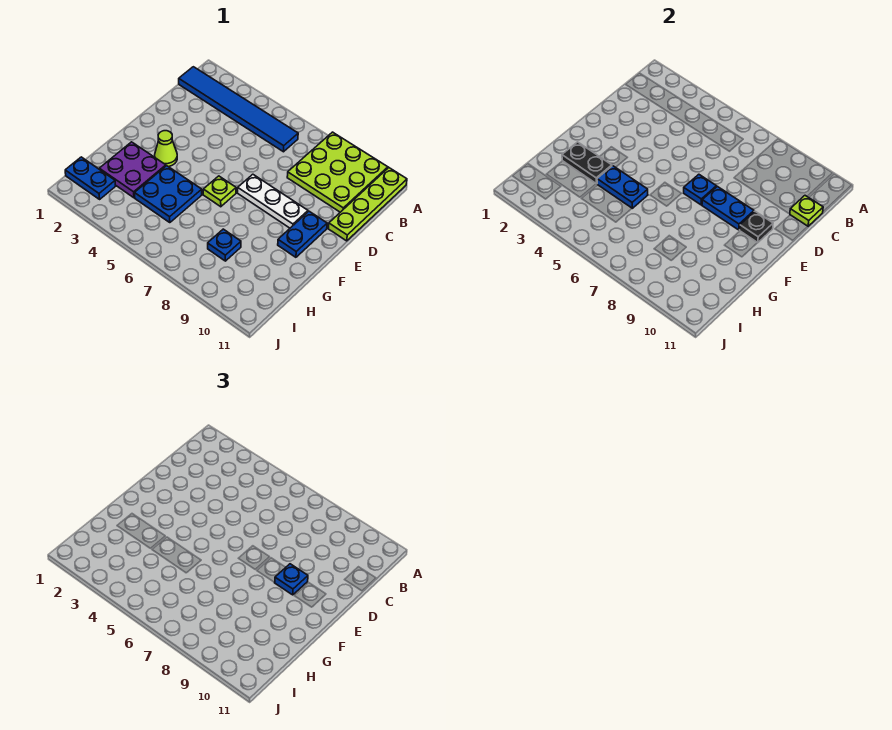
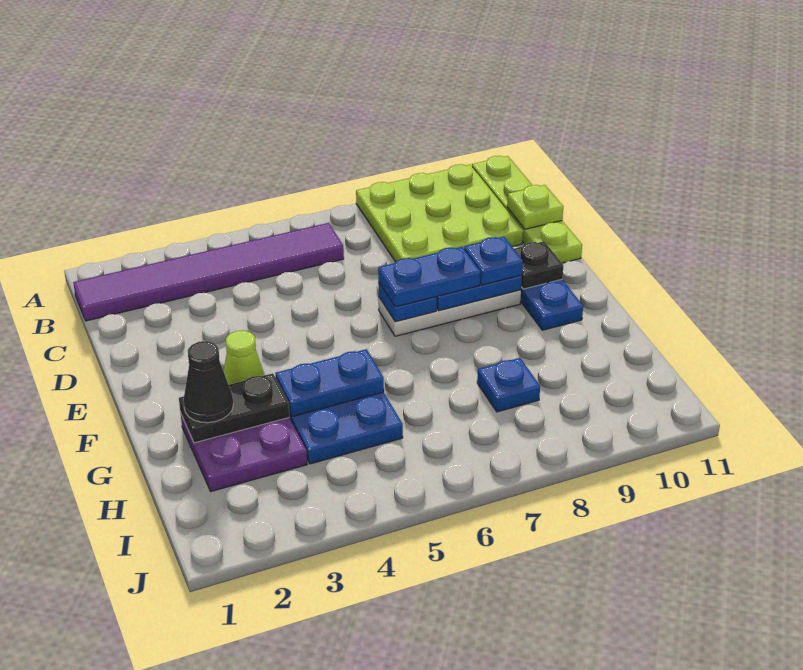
blue tile B1:B6 level 1 -> purple tile B1:B6 level 1
lime plate F6 level 1 -> none
none -> black cone G2 level 3
blue plate I1:I2 level 1 -> blue plate E7:E8 level 3

